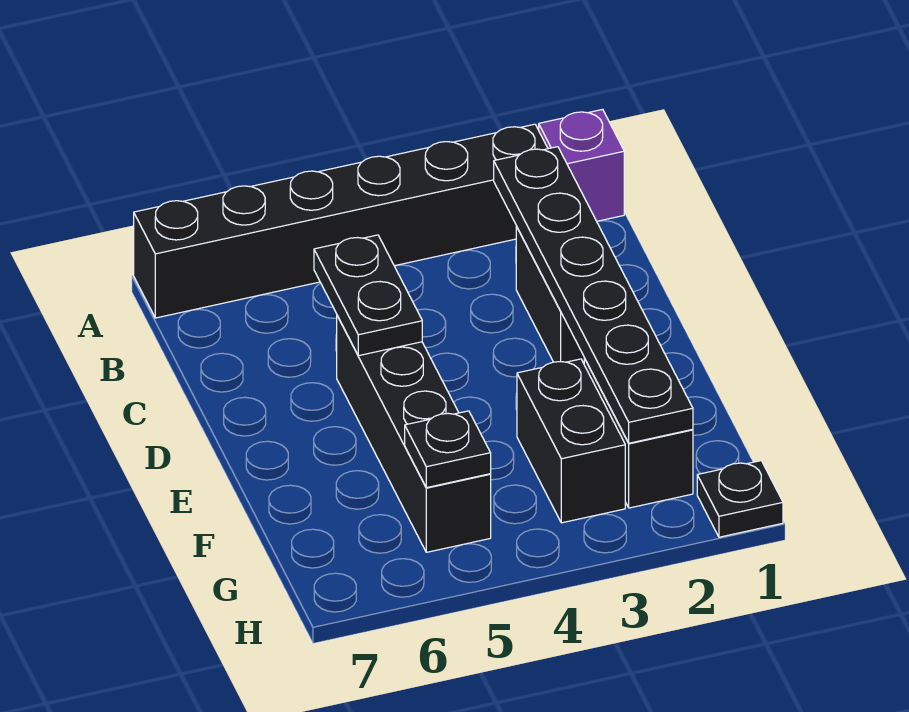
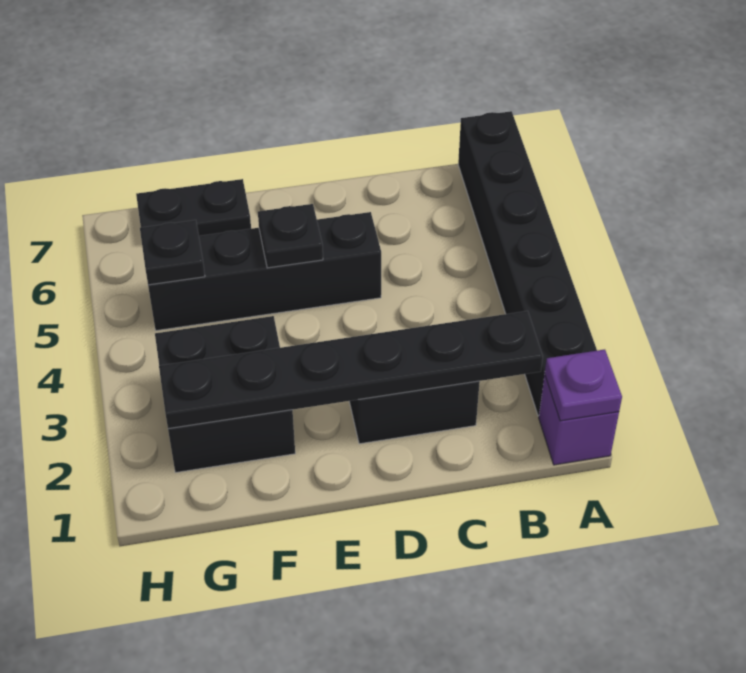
none -> purple plate A1 level 2
black plate C5:D5 level 2 -> black plate F7:G7 level 1
black plate H1 level 1 -> black plate E5 level 2

